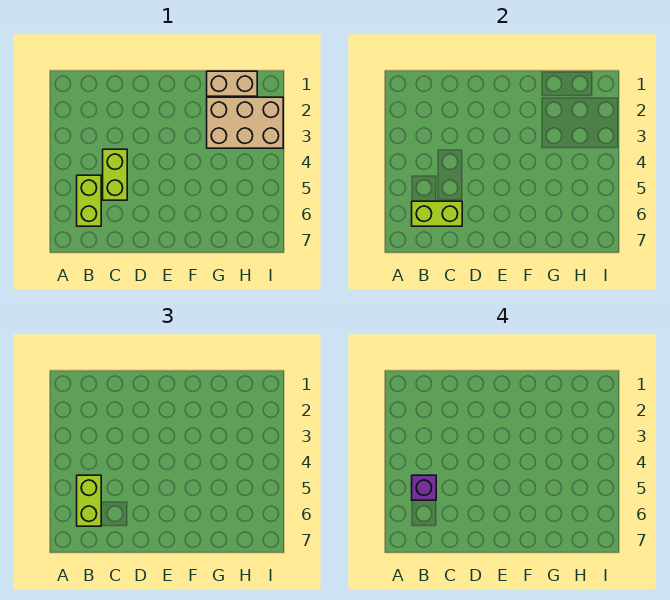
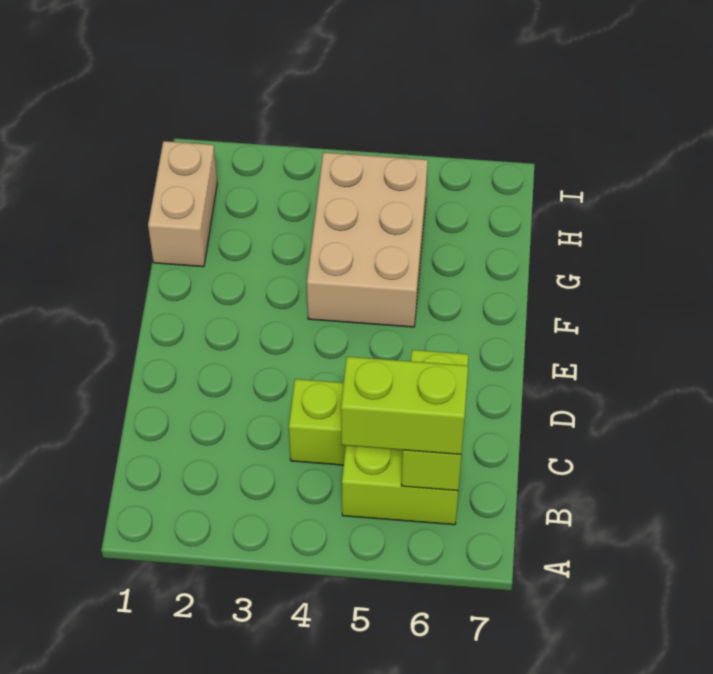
purple brick B5 level 4 -> none
tan brick G2:I3 level 1 -> tan brick F4:H5 level 1

